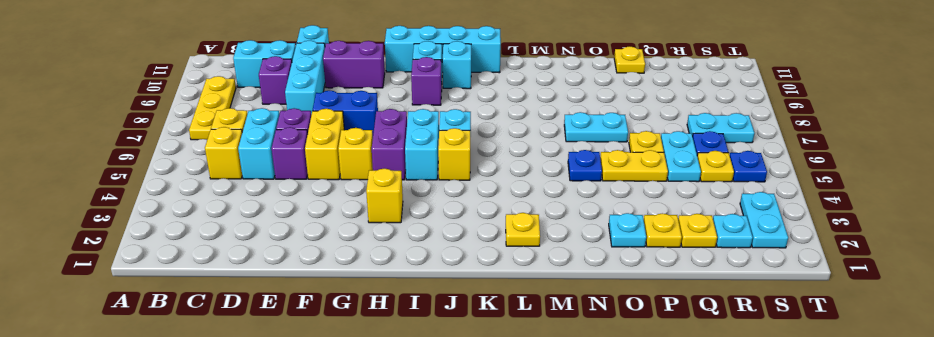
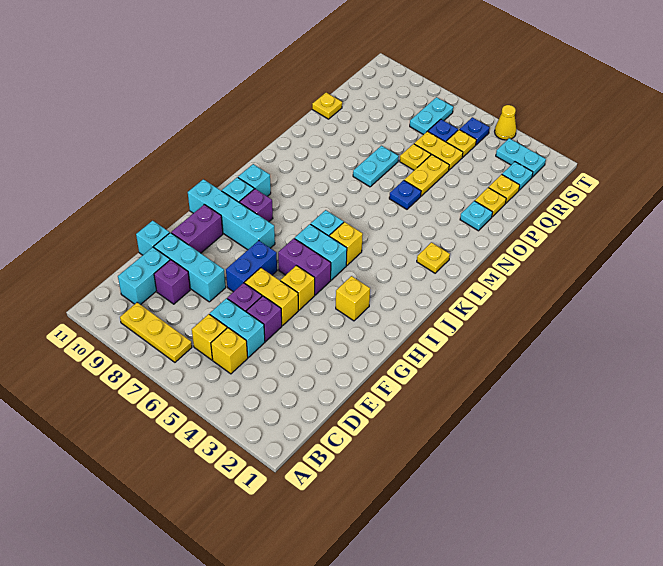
cyan brick H11:K11 level 1 -> cyan brick H8:H11 level 1
cyan plate Q5:Q6 level 1 -> yellow plate Q5:Q6 level 1
none -> yellow cone T4 level 1

